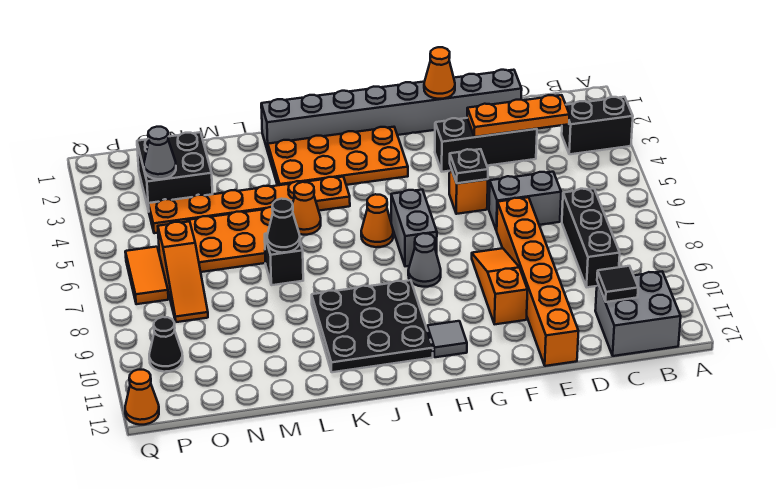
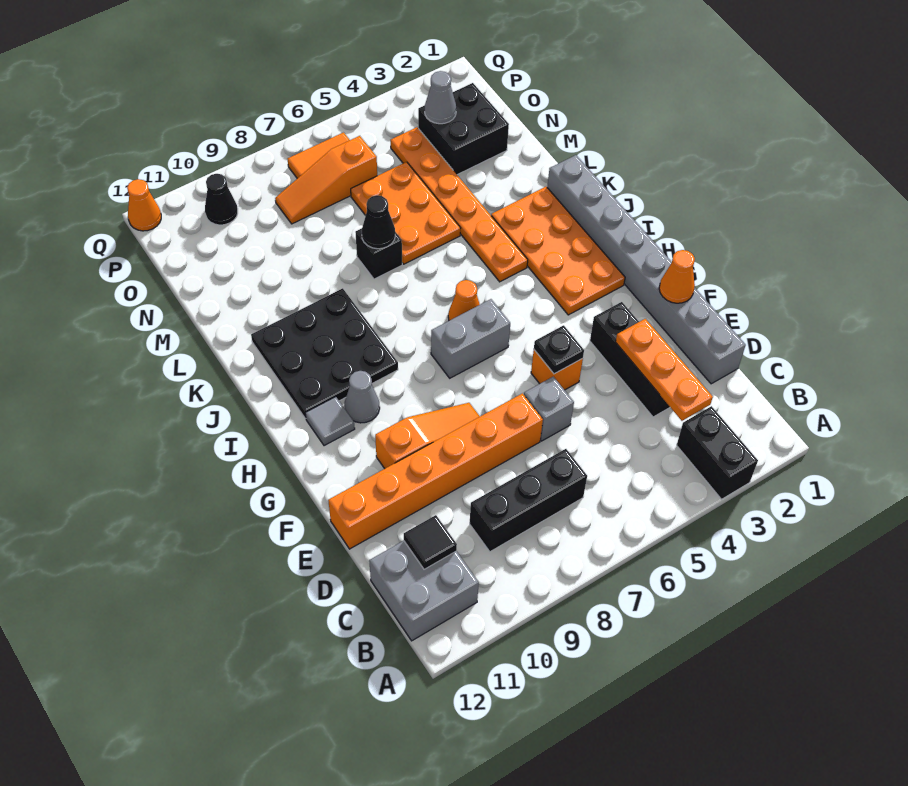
grey brick D6:E6 level 1 -> grey brick E6 level 1
grey cone H8 level 1 -> grey cone H10 level 1
orange cone K5 level 1 -> none

